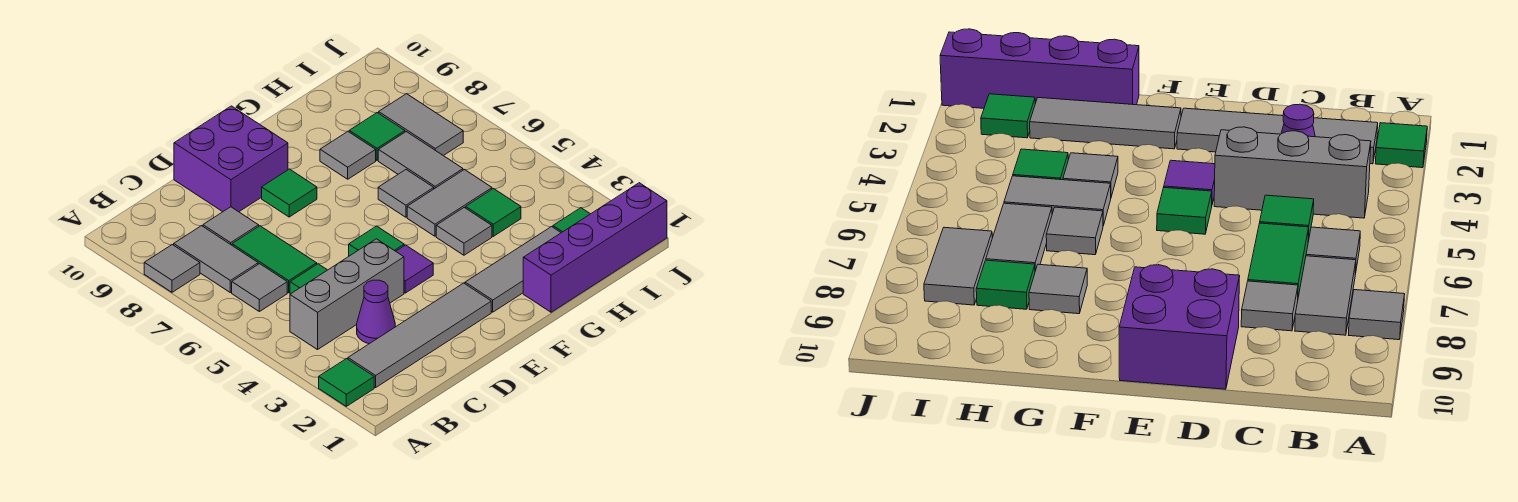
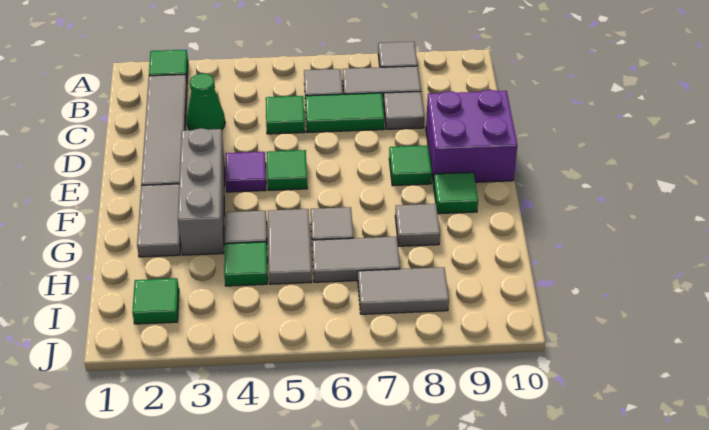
grey brick B4:D4 level 1 -> grey brick E3:G3 level 1
purple cone C3 level 1 -> green cone C3 level 1
grey tile F2:H2 level 1 -> grey tile F2:G2 level 1
purple brick G1:J1 level 1 -> none
green tile H8 level 1 -> green tile F9 level 1

